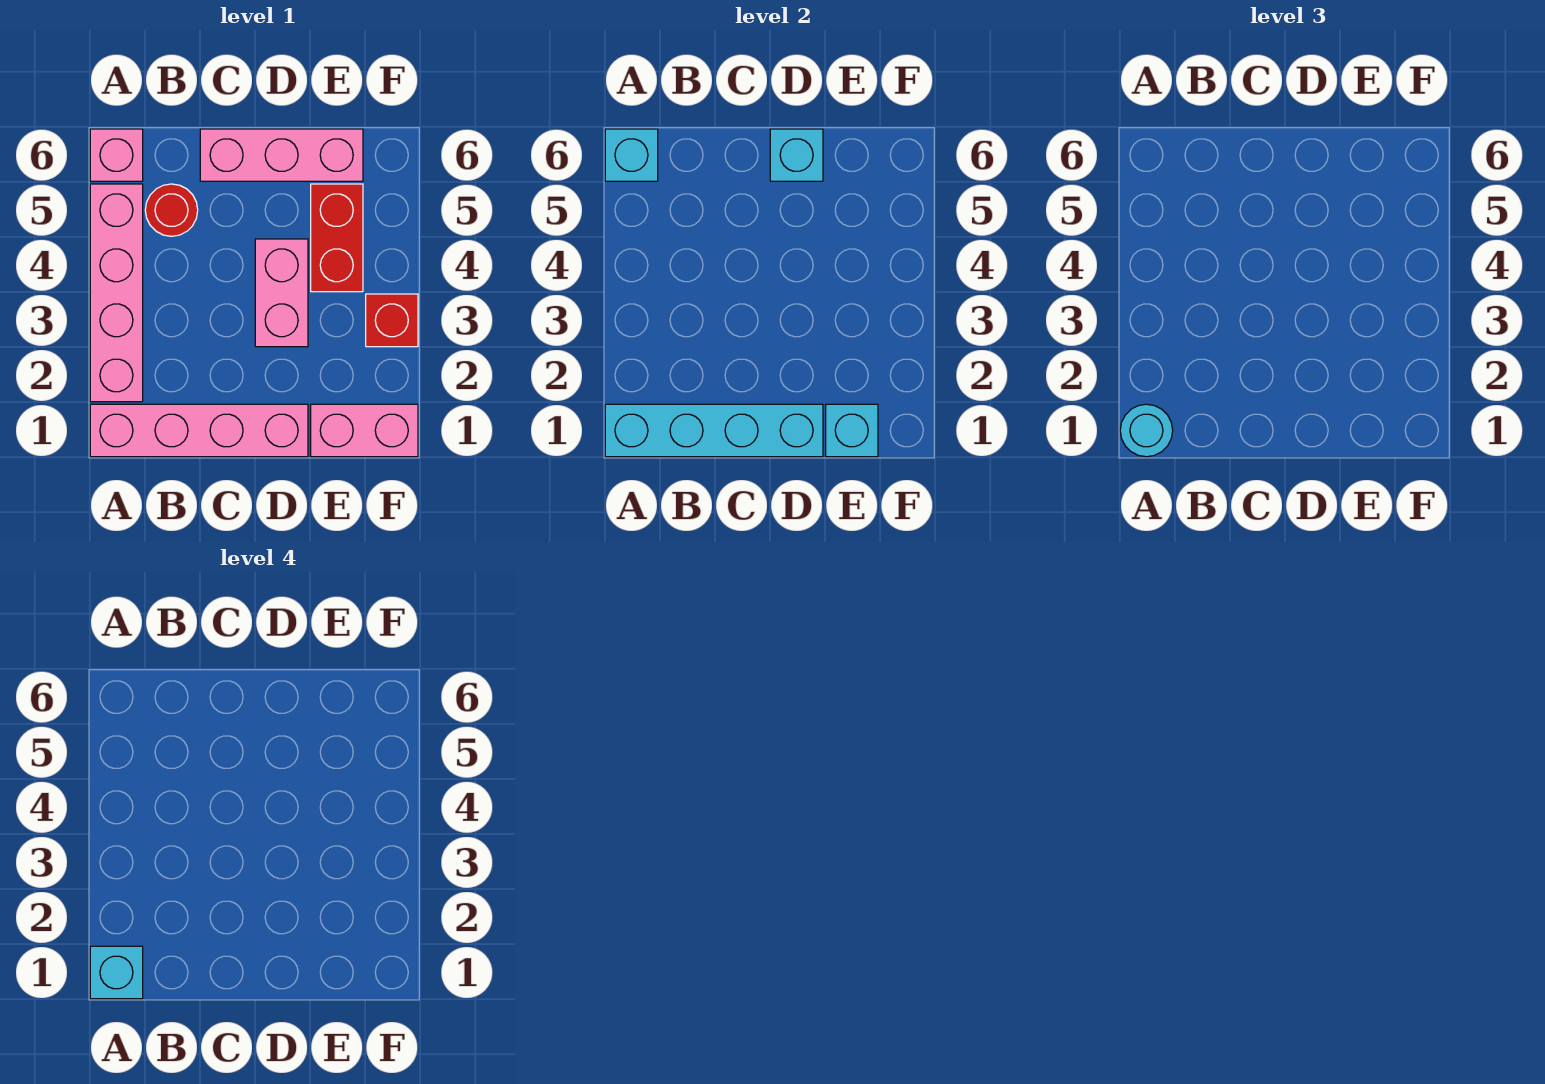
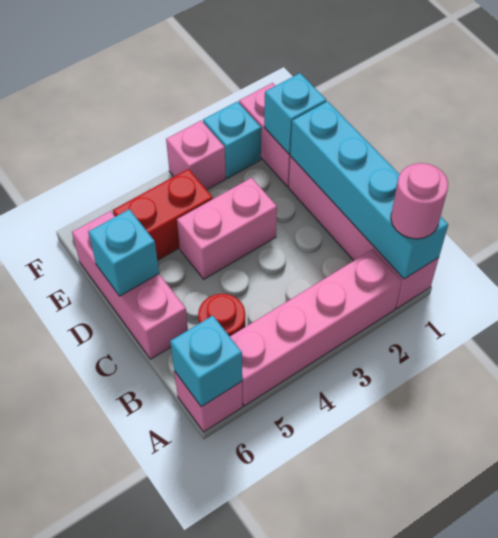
cyan round brick A1 level 3 -> pink round brick A1 level 3
cyan brick A1 level 4 -> cyan brick F2 level 1
red brick F3 level 1 -> pink brick F3 level 1

